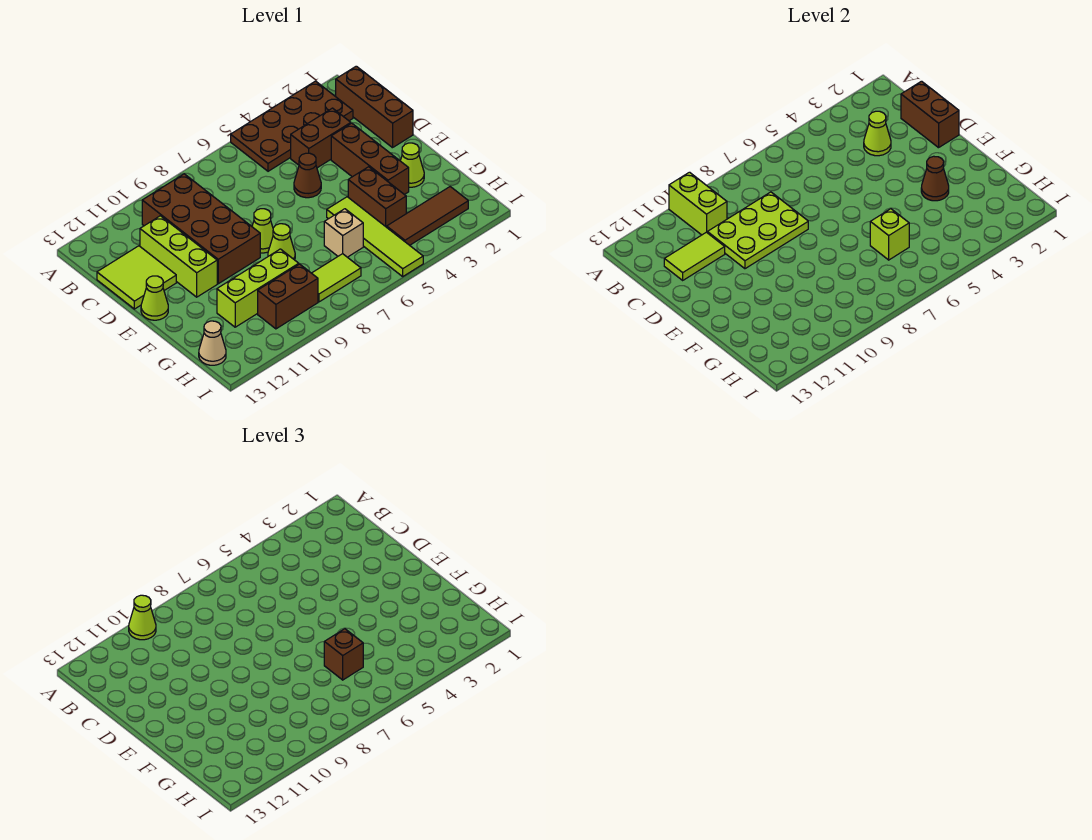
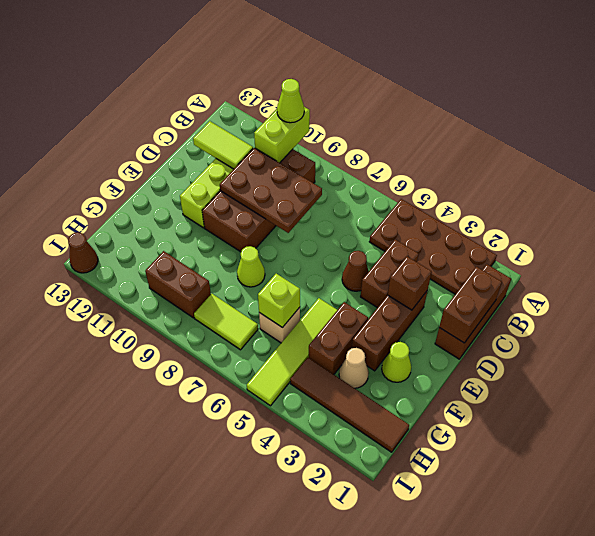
brown brick C3:C4 level 1 -> brown brick C4:D4 level 1
lime cone C3 level 2 -> none
lime plate C8:D10 level 2 -> brown plate C8:D10 level 2
lime tile C12:D13 level 1 -> none
lime cone E8 level 1 -> none
lime cone E13 level 1 -> none
brown cone F3 level 2 -> brown cone I13 level 1
brown brick G6 level 3 -> brown brick D3 level 2
lime brick G9:G11 level 1 -> none
brown tile H2:H4 level 1 -> brown tile H1:H4 level 1
tan cone H13 level 1 -> tan cone G3 level 1

